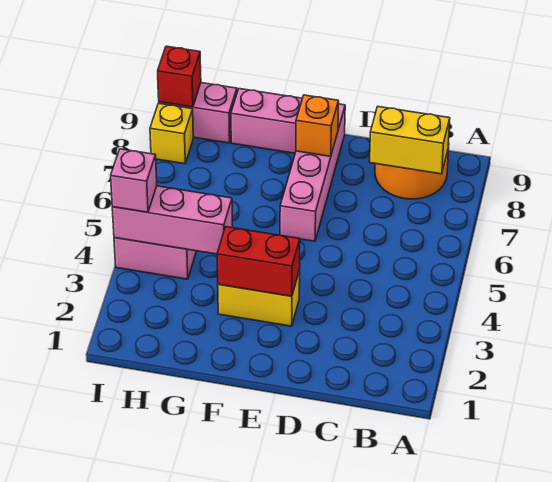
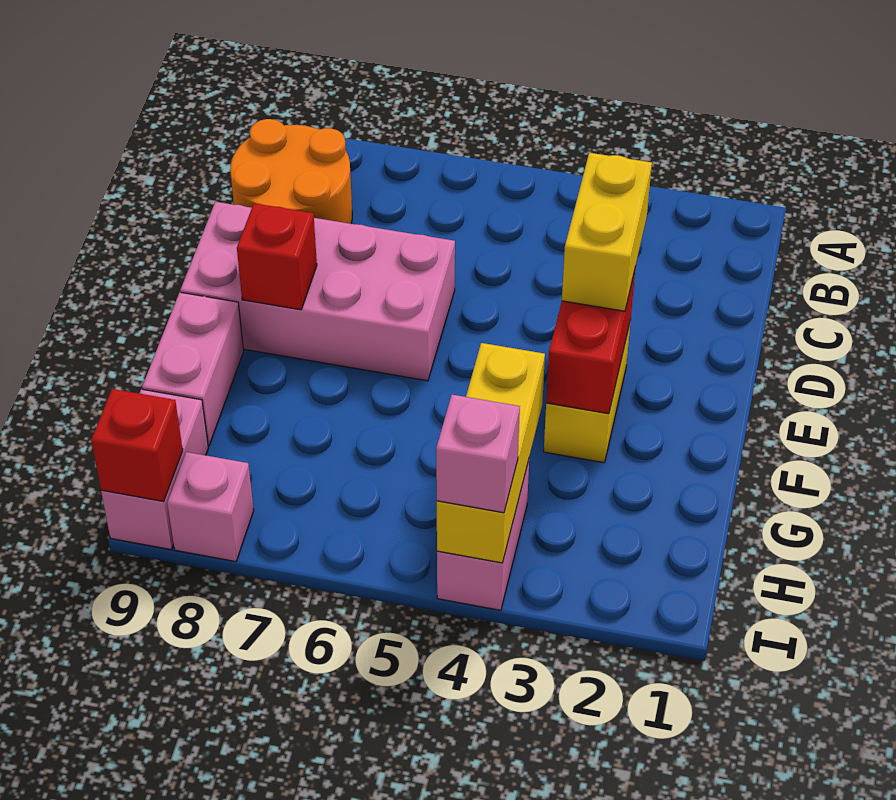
yellow brick B8:C8 level 2 -> yellow brick D3:E3 level 3
pink brick E6:E9 level 1 -> pink brick D6:E9 level 1
orange brick E8 level 2 -> red brick E8 level 2
pink brick G4:I4 level 2 -> yellow brick G4:I4 level 2
yellow brick I8 level 1 -> pink brick I8 level 1

